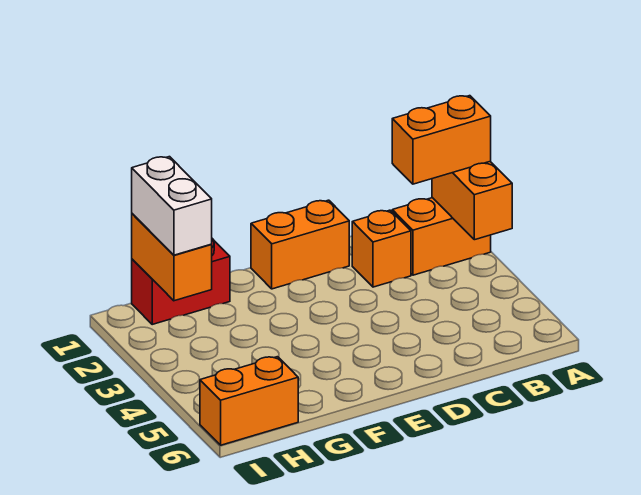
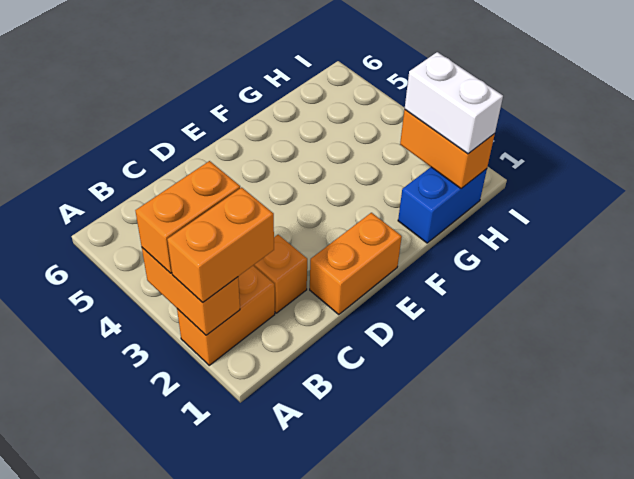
red brick G1:H1 level 1 -> blue brick G1:H1 level 1
orange brick H6:I6 level 1 -> orange brick A3:B3 level 3

